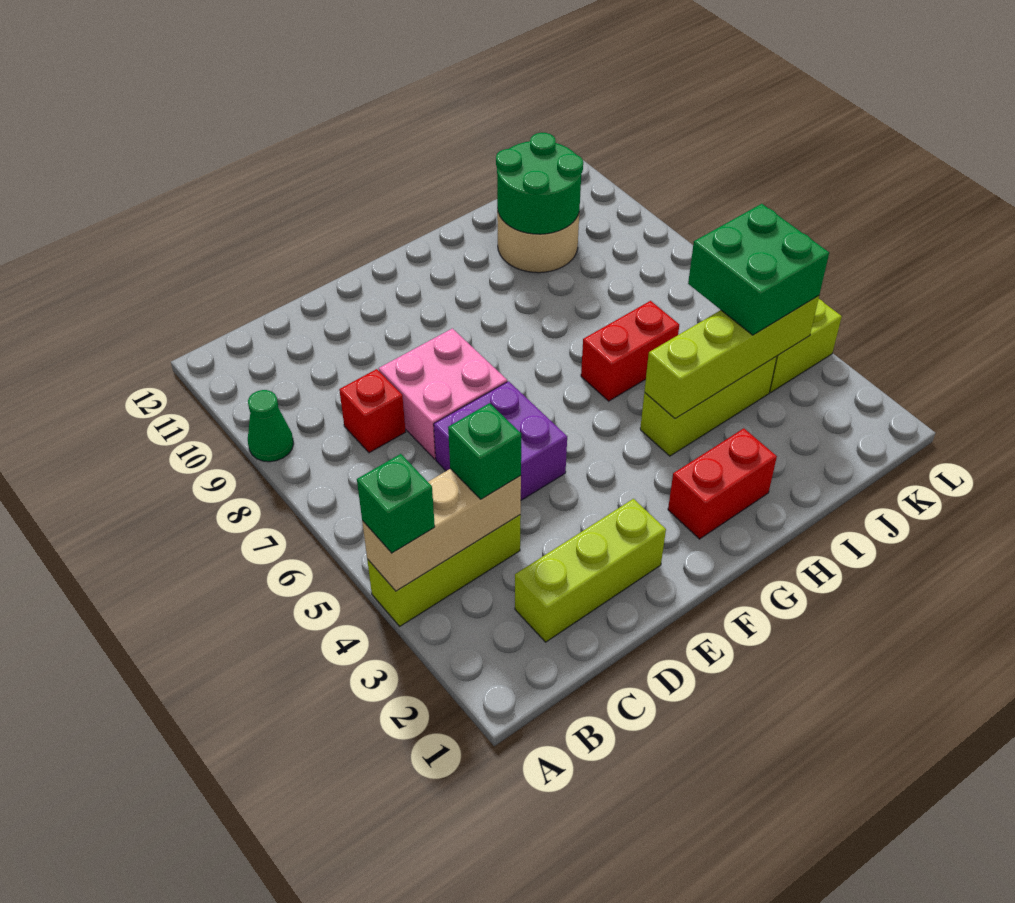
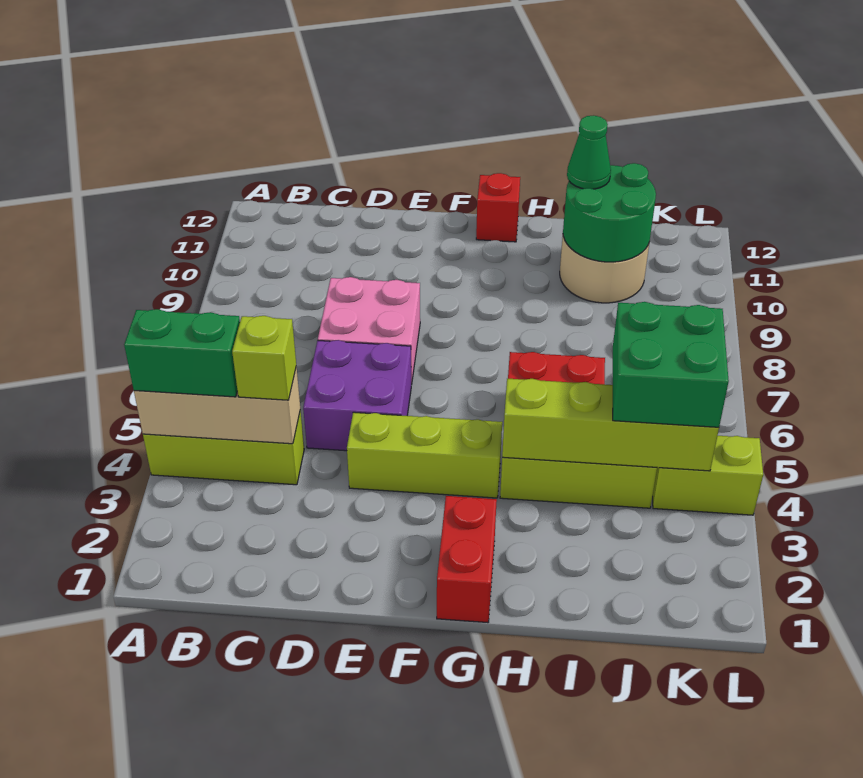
green brick A4 level 3 -> green brick A4:B4 level 3
green cone A9 level 1 -> green cone I11 level 3
lime brick C2:E2 level 1 -> lime brick E4:G4 level 1
green brick C4 level 3 -> lime brick C4 level 3
red brick C8 level 1 -> red brick G12 level 1
red brick G2:H2 level 1 -> red brick G1:G2 level 1

